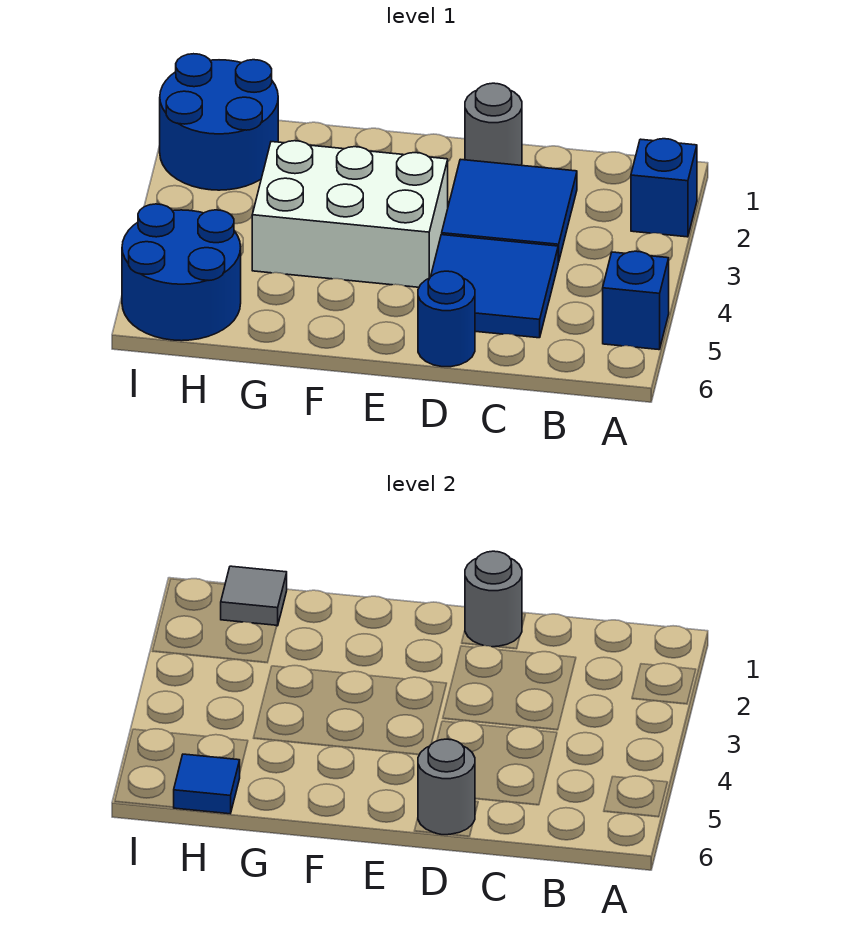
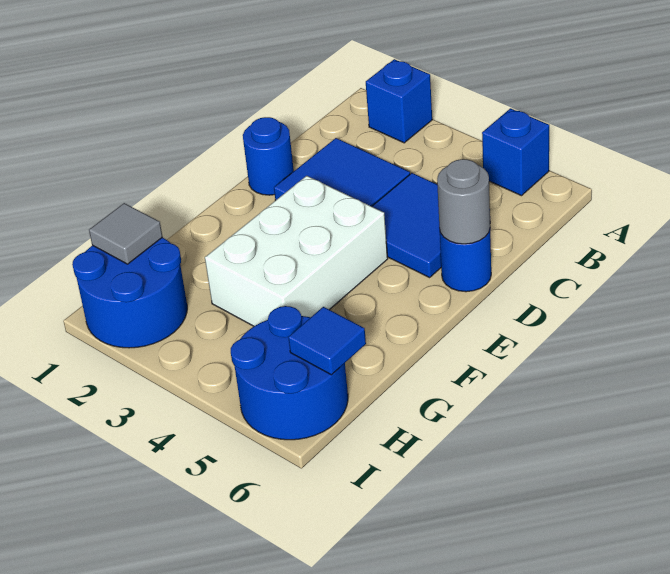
grey round brick D1 level 1 -> blue round brick D1 level 1
grey round brick D1 level 2 -> none

